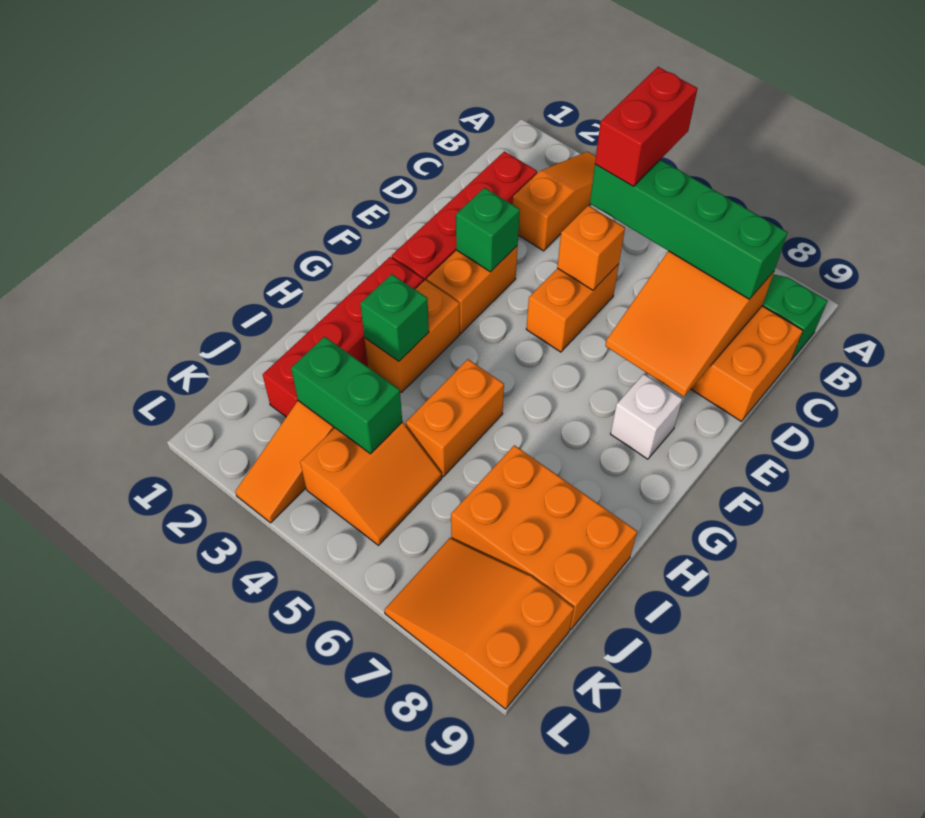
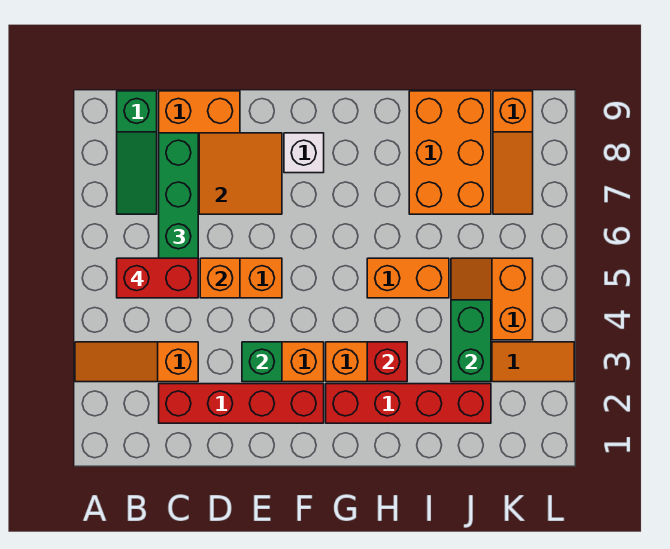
green brick H3 level 2 -> red brick H3 level 2
orange slope J4:K5 level 1 top 4 -> orange slope J4:K5 level 1 top K
orange slope K7:L9 level 1 top 9 -> orange slope K7:K9 level 1 top 9

